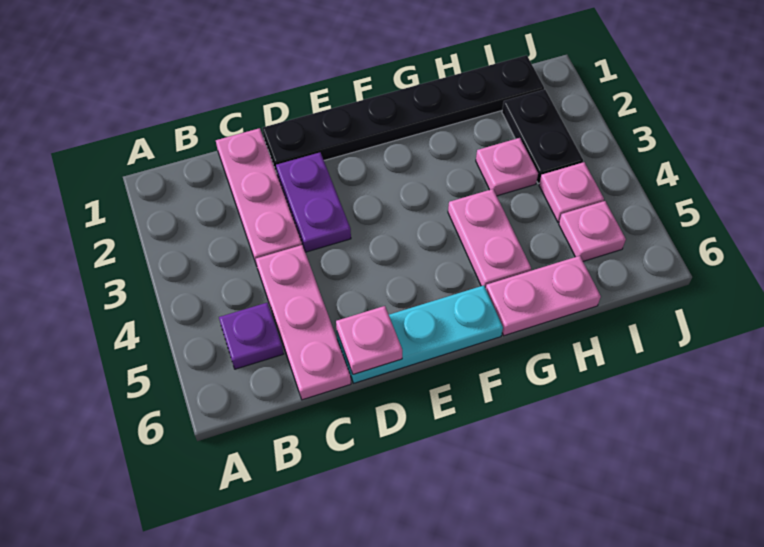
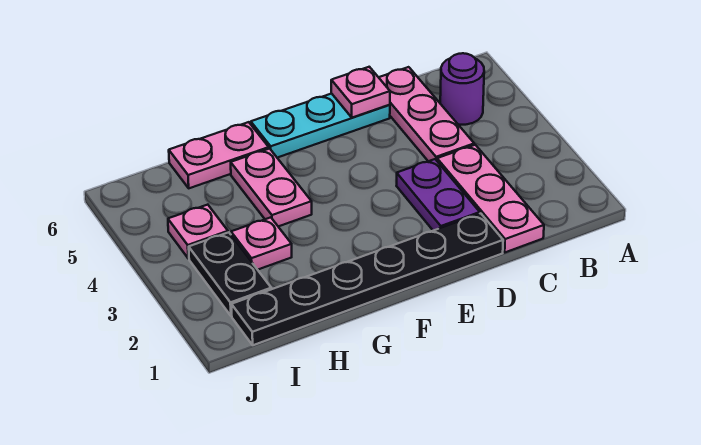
purple plate B5 level 1 -> purple round brick B5 level 1
pink plate I5 level 1 -> none

